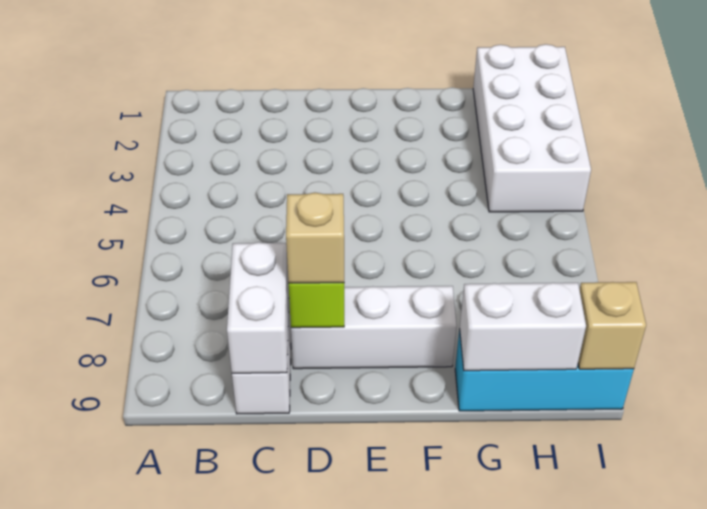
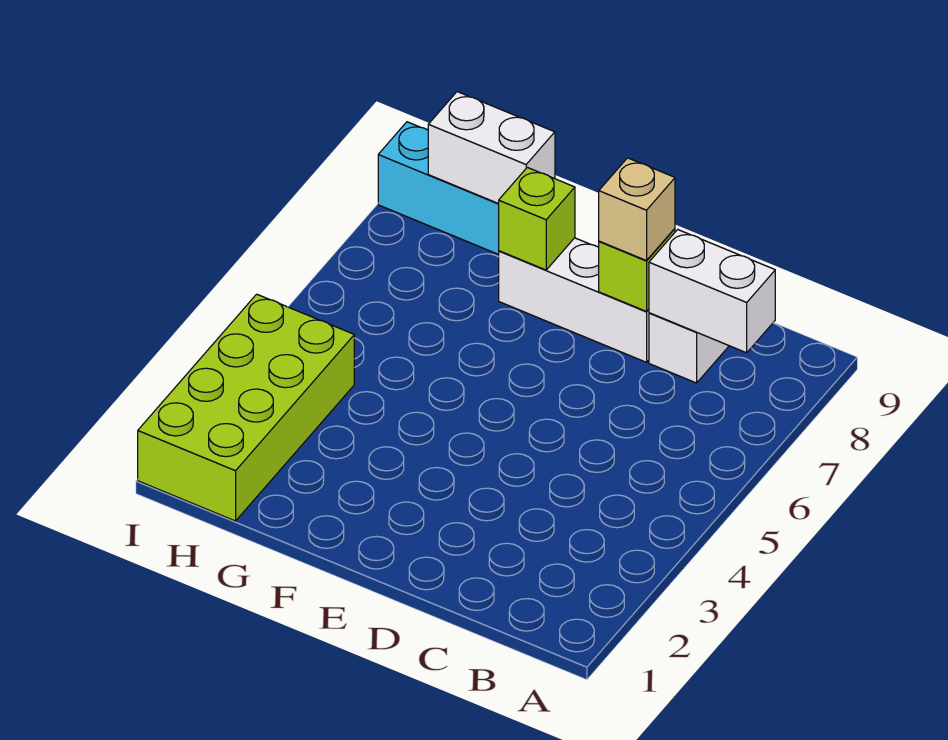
white brick C8:C9 level 2 -> white brick B8:C8 level 2
none -> lime brick F8 level 2
white brick H1:I4 level 1 -> lime brick H1:I4 level 1
tan brick I9 level 2 -> none

